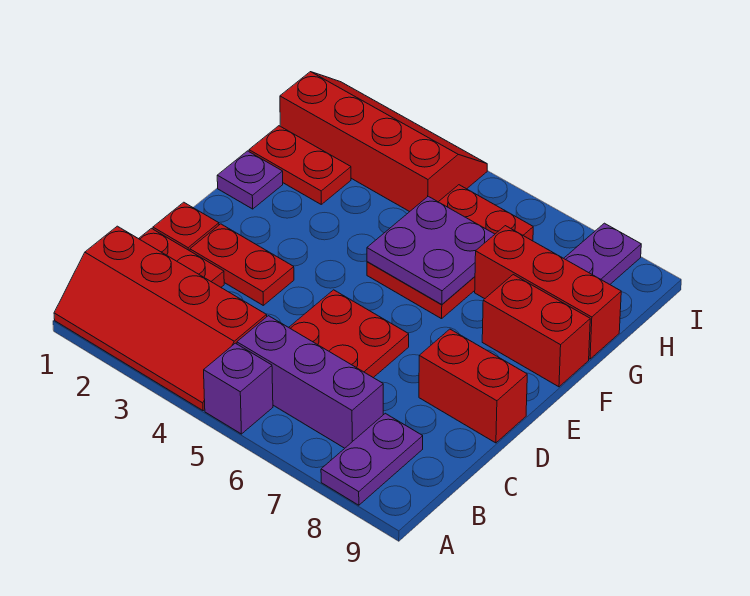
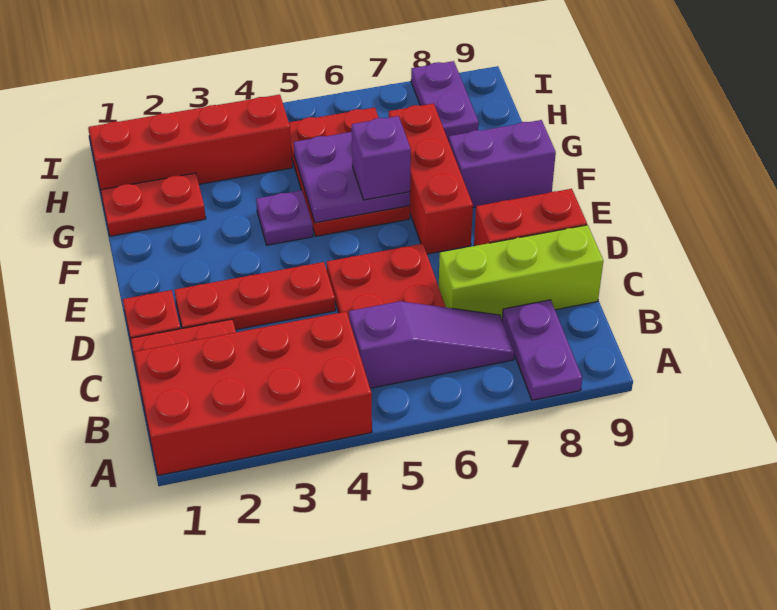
red slope A1:B4 level 1 top B -> red brick A1:B4 level 1
purple brick A5 level 1 -> purple brick F6 level 3
purple brick B5:B7 level 1 -> purple slope B5:B7 level 1 top 5
none -> lime brick C7:C9 level 1
red plate D2:D3 level 1 -> red plate D2:D4 level 1
purple plate F1 level 1 -> purple plate F4 level 1
red brick F8:F9 level 1 -> purple brick F8:F9 level 1
red brick G7:G9 level 1 -> red brick E7:G7 level 1

